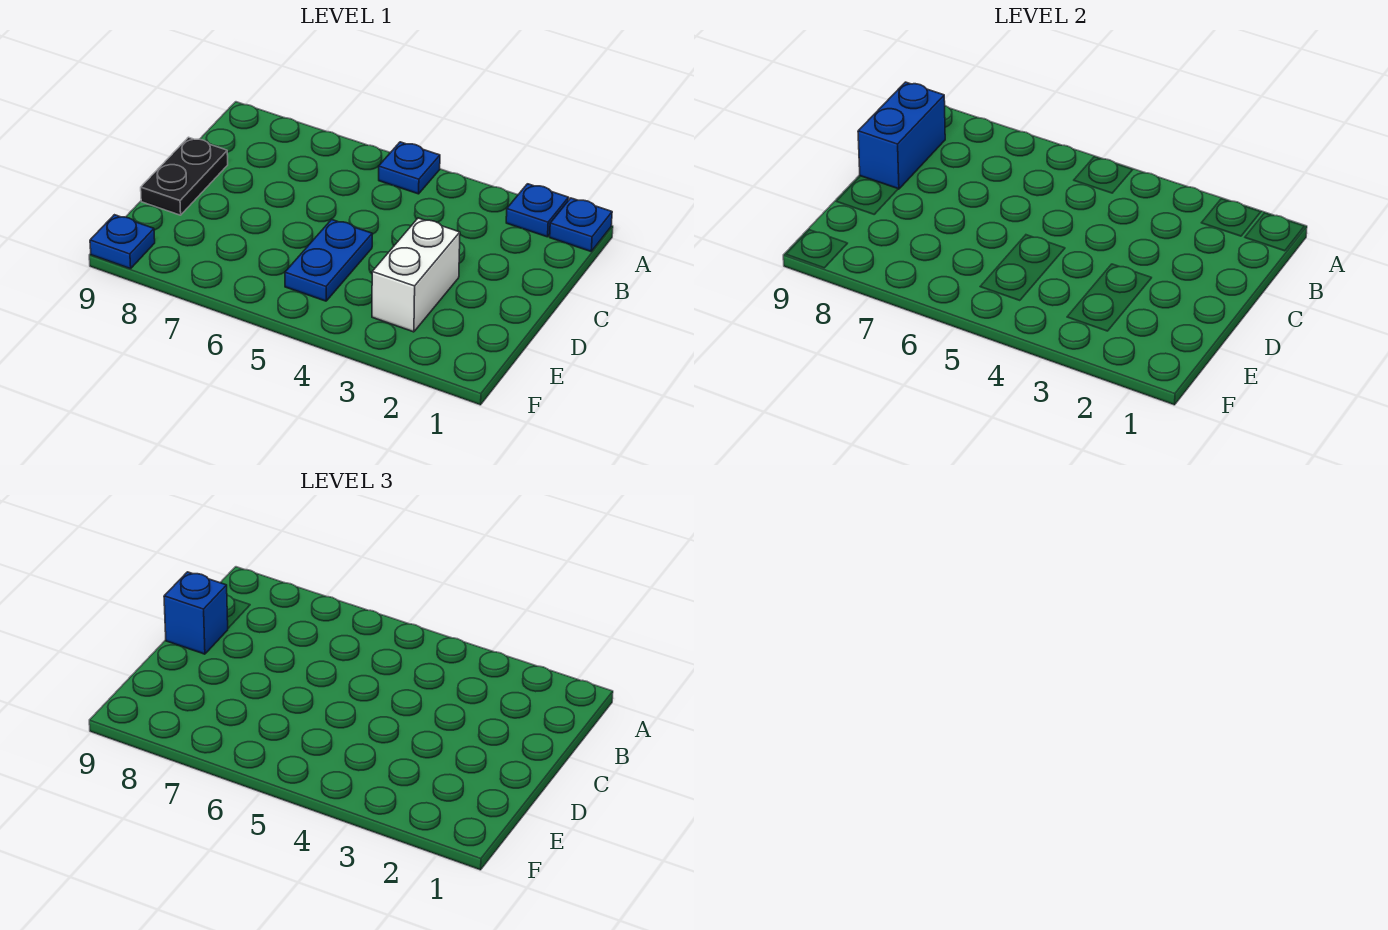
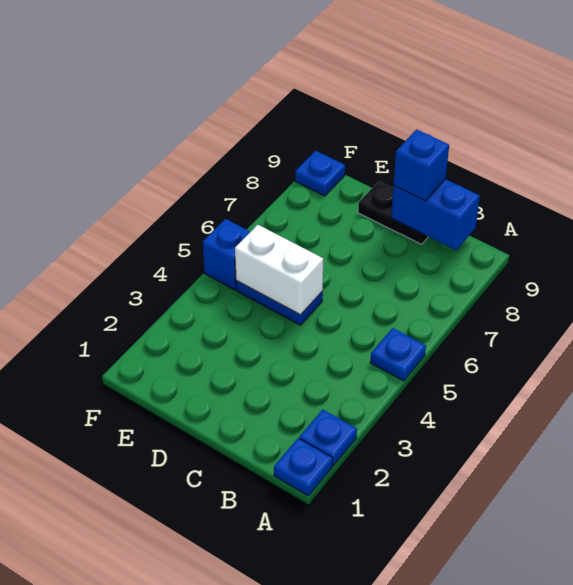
white brick D3:E3 level 1 -> white brick D5:E5 level 2
none -> blue brick F5 level 1

